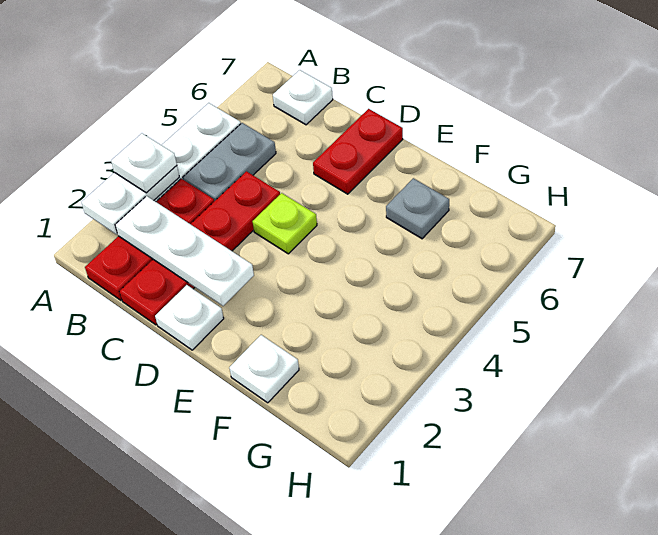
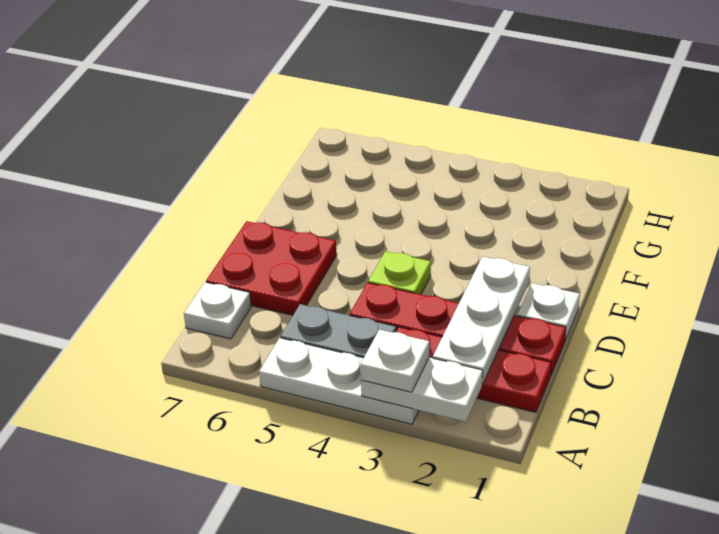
red plate D6:D7 level 1 -> red plate C6:D7 level 1
white plate F1 level 1 -> none
grey plate F6 level 1 -> none

